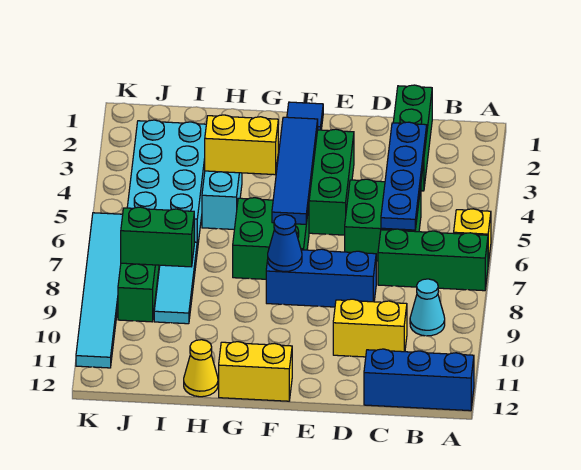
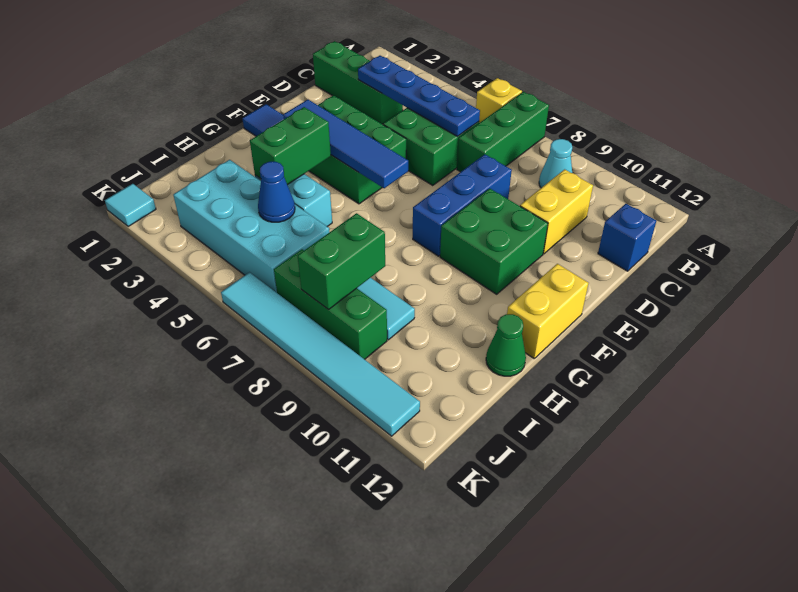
blue brick A12:C12 level 1 -> blue brick C12 level 1
green brick F6:G7 level 1 -> green brick E9:F10 level 1
blue cone F8 level 2 -> blue cone I5 level 2
yellow brick G4:H4 level 2 -> green brick G4:H4 level 2
yellow cone H12 level 1 -> green cone H12 level 1
none -> cyan tile K1 level 1

